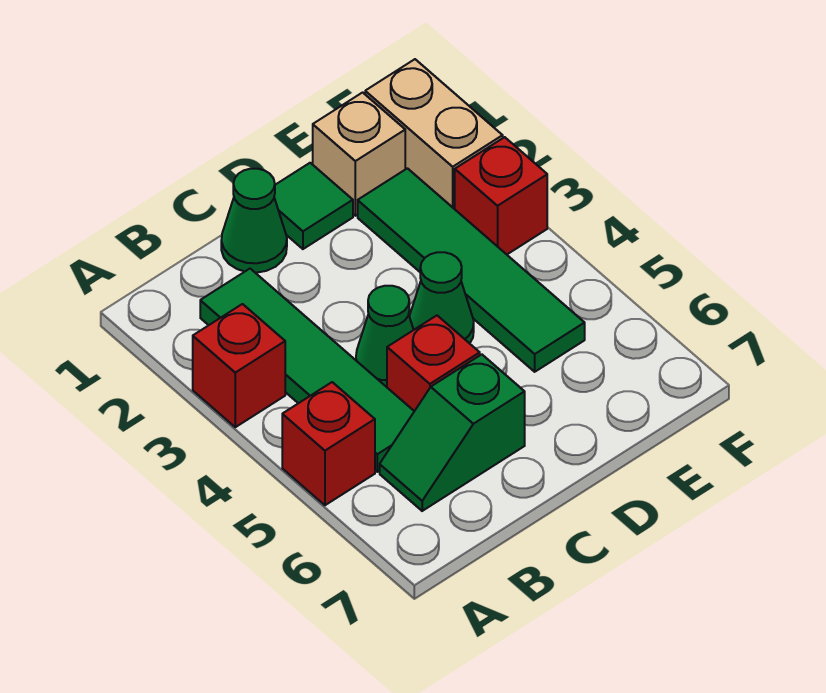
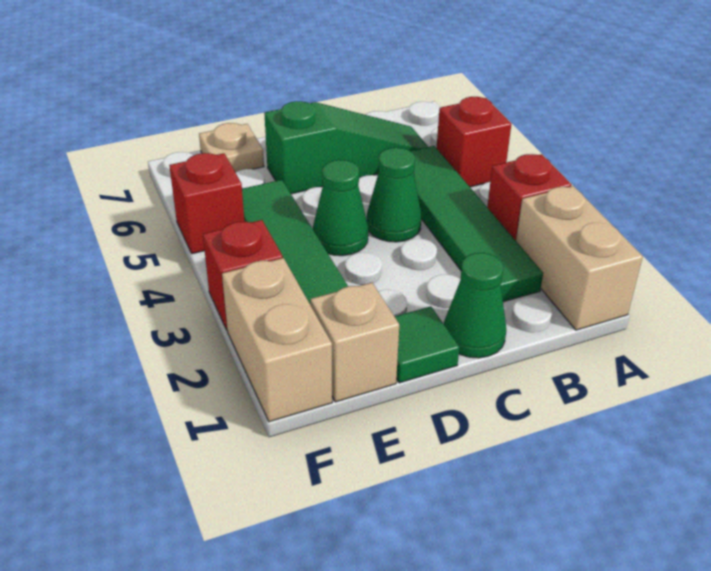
none -> tan brick A1:A2 level 1
green slope B6:C6 level 1 top C -> green slope B6:D6 level 1 top D
red brick C5 level 1 -> red brick F5 level 1
none -> tan plate E7 level 1

